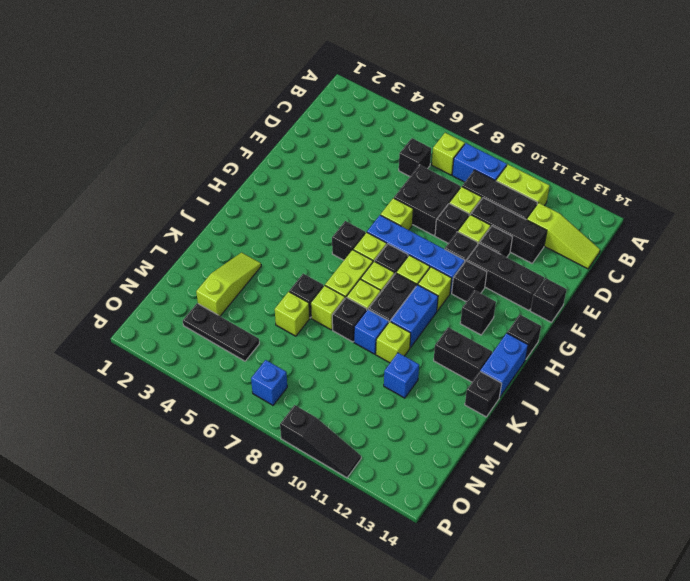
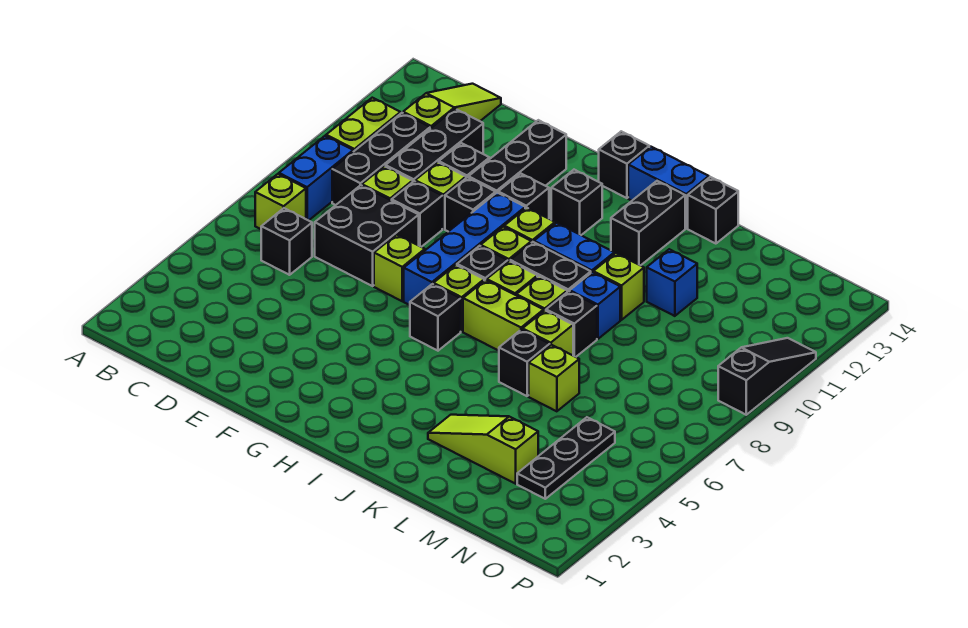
black brick F14 level 1 -> none
blue brick O7 level 1 -> none

